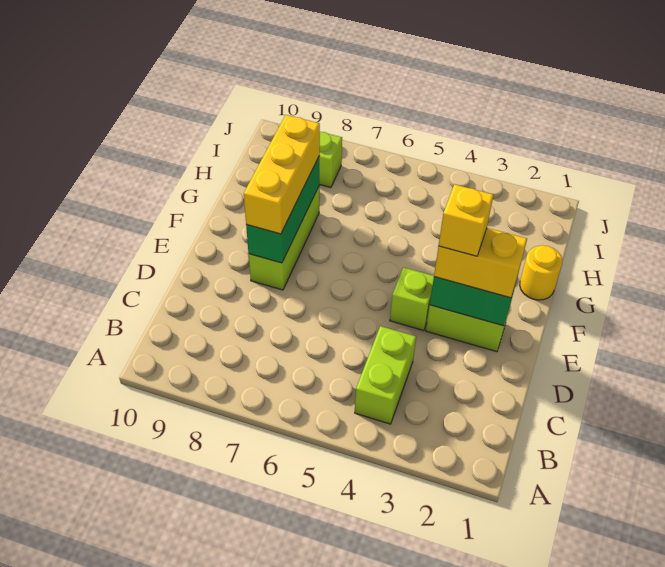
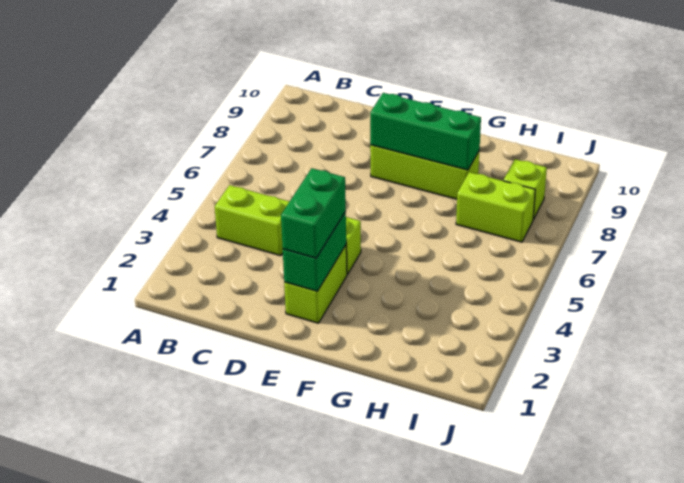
yellow brick E2:E3 level 3 -> green brick E2:E3 level 3
yellow brick E3 level 4 -> none
yellow brick E8:G8 level 3 -> none
yellow round brick G1 level 1 -> none
none -> lime brick H7:I7 level 1

